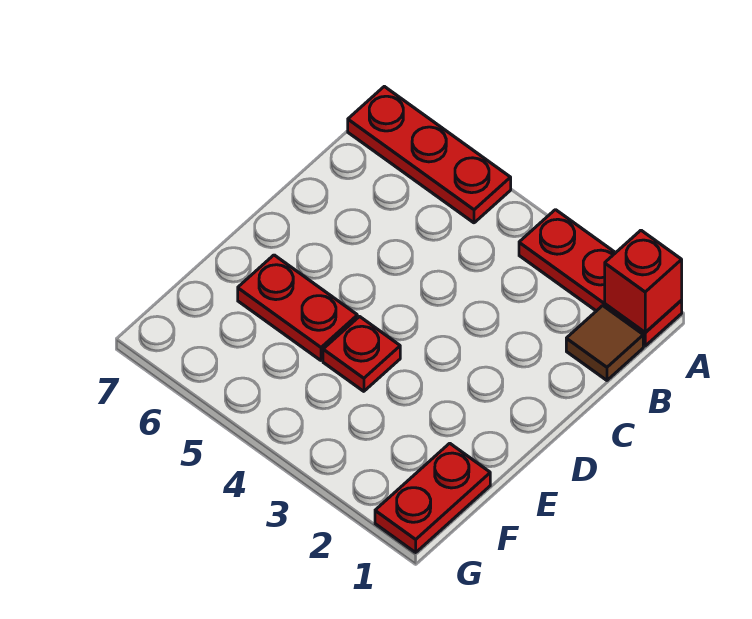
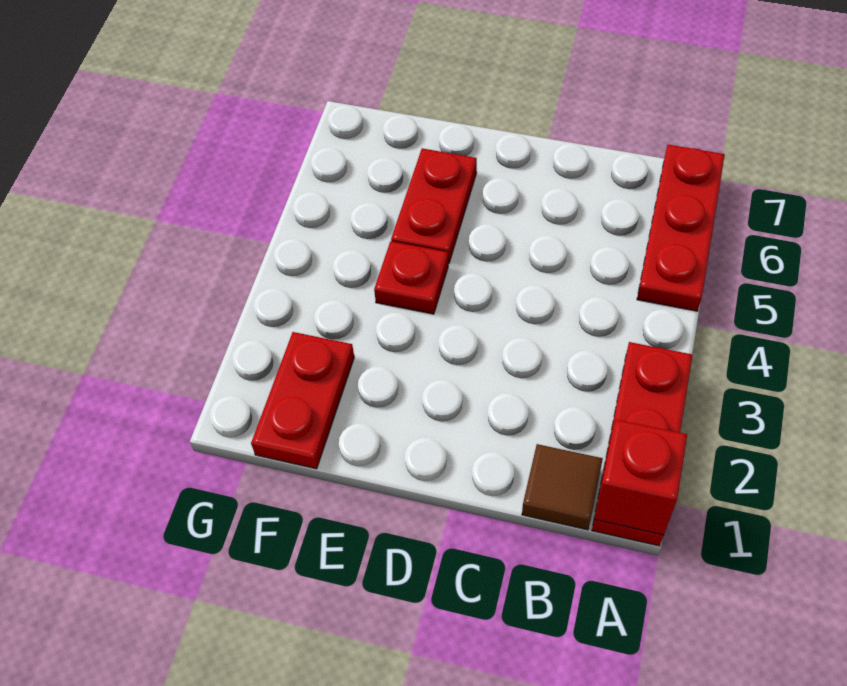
red plate F1:G1 level 1 -> red plate F1:F2 level 1

